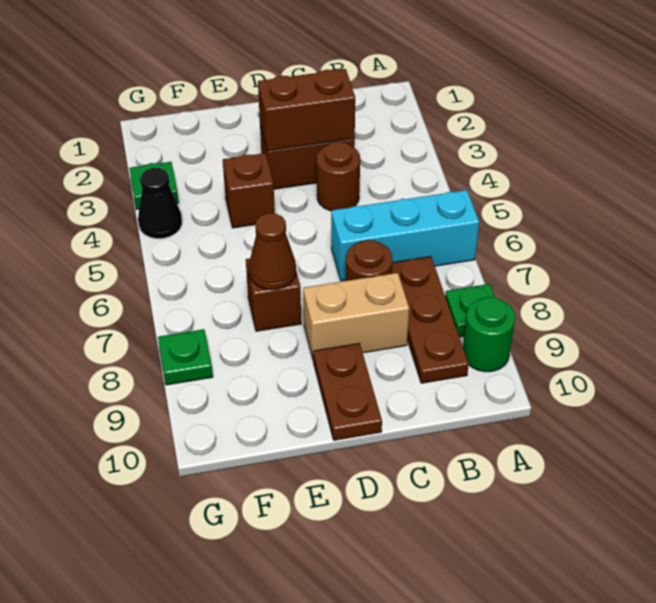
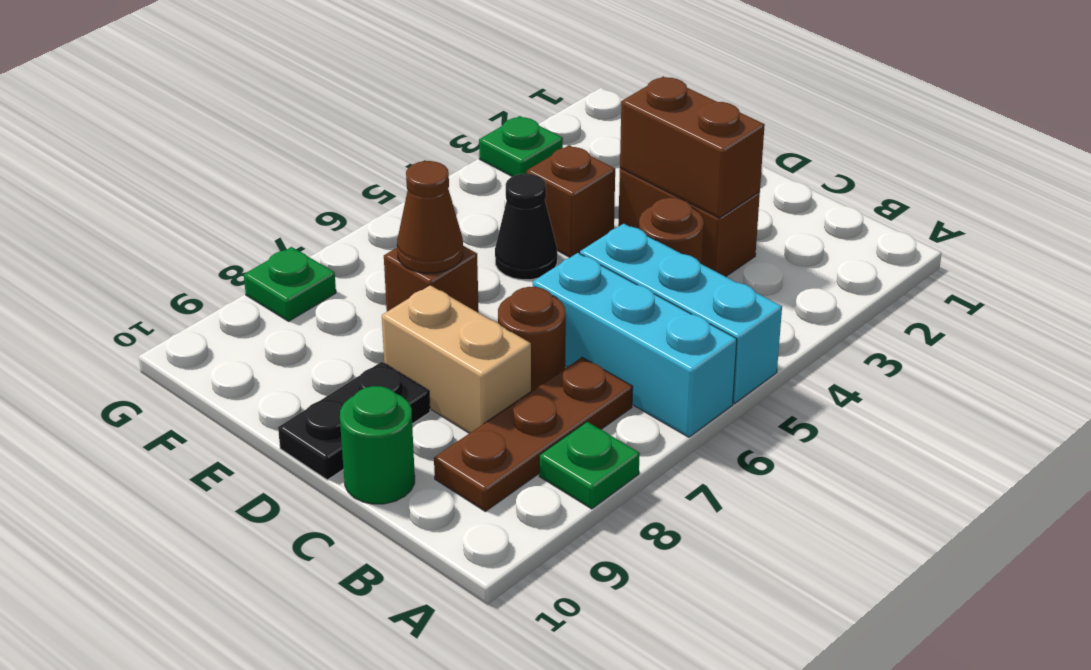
none -> cyan brick A5:C5 level 1
green round brick A9 level 1 -> green round brick C10 level 1
brown plate D9:D10 level 1 -> black plate D9:D10 level 1
black cone G4 level 1 -> black cone E5 level 1

